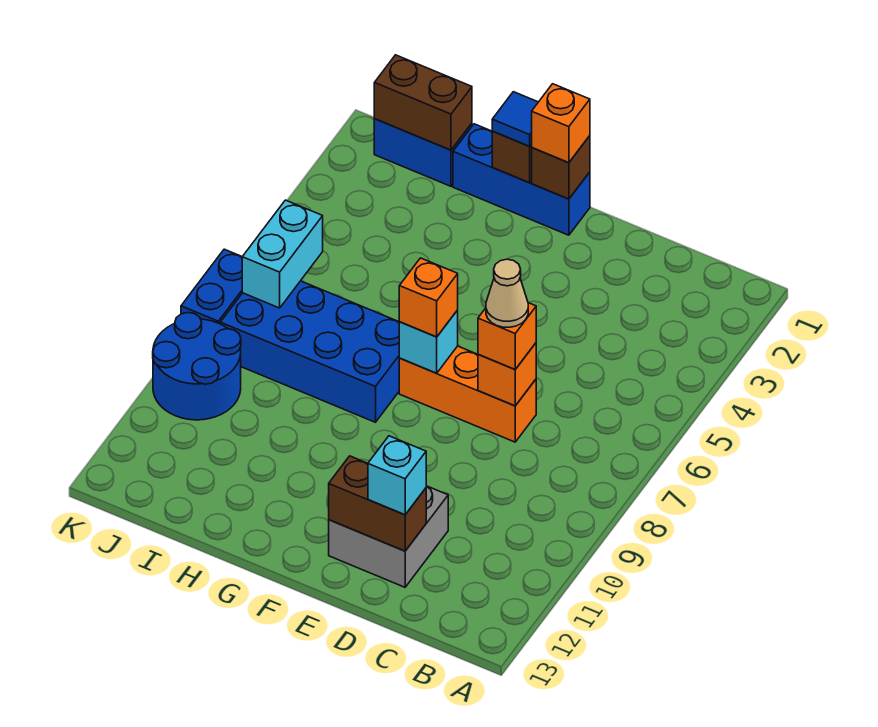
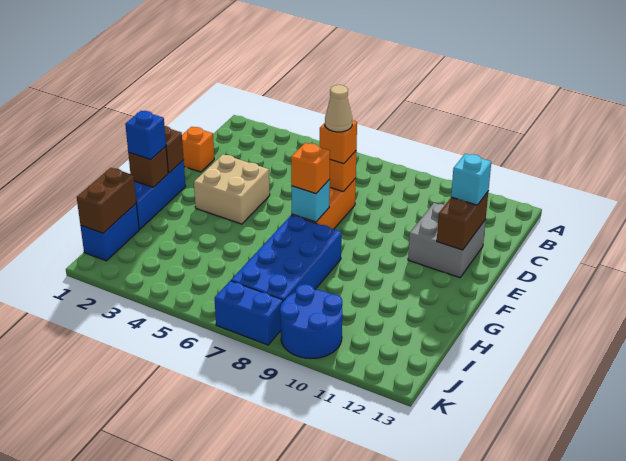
none -> tan brick E3:F4 level 1
orange brick F1 level 3 -> orange brick D1 level 1
blue tile G1 level 3 -> blue brick G1 level 3
cyan brick J6:J7 level 2 -> none

